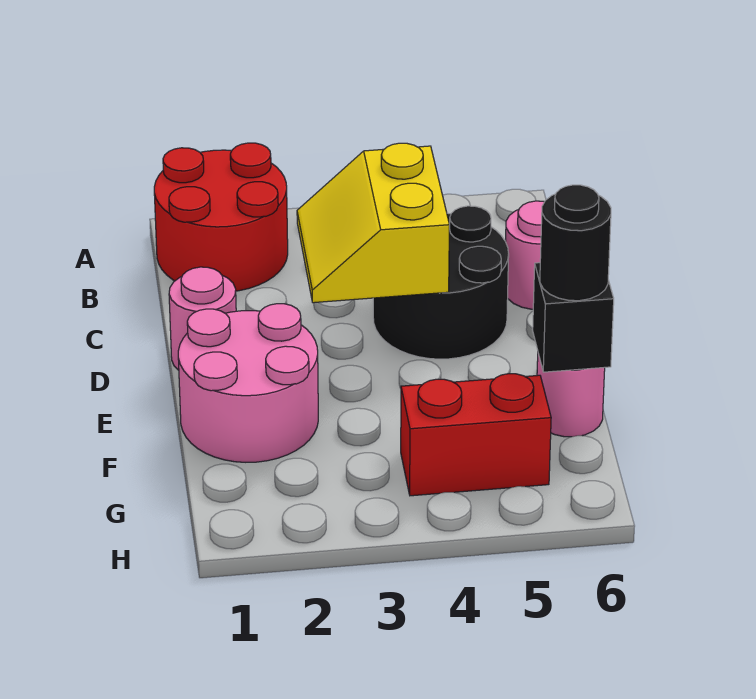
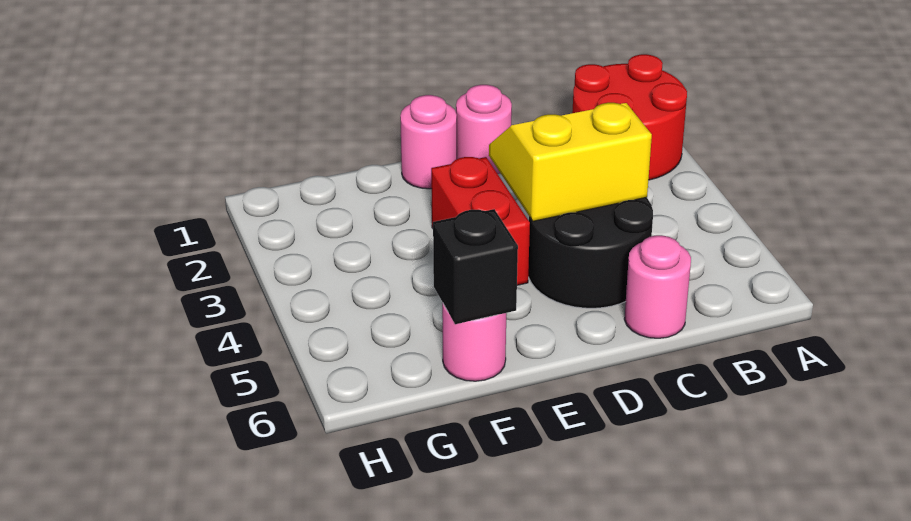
pink round brick E1:F2 level 1 -> pink round brick E1 level 1
black round brick F6 level 3 -> none
red brick G4:G5 level 1 -> red brick E3:E4 level 1

